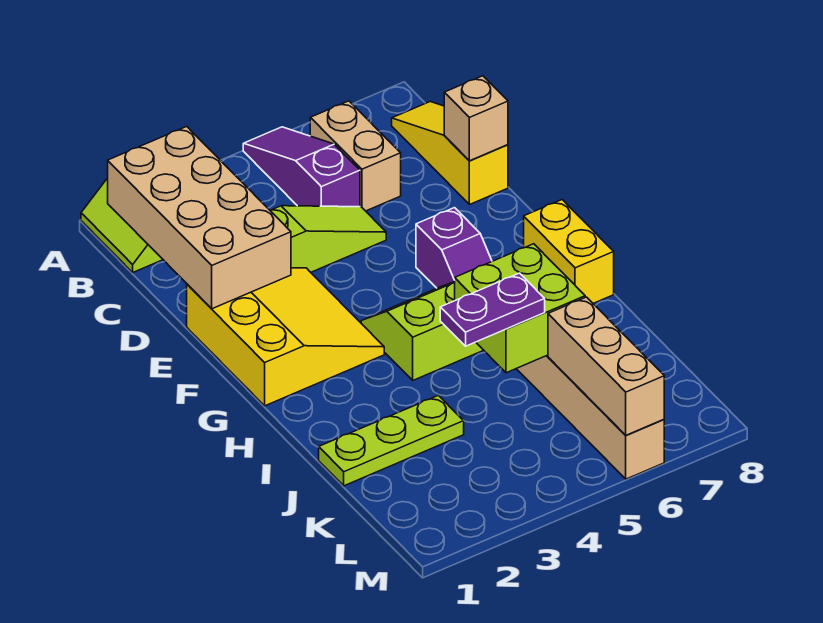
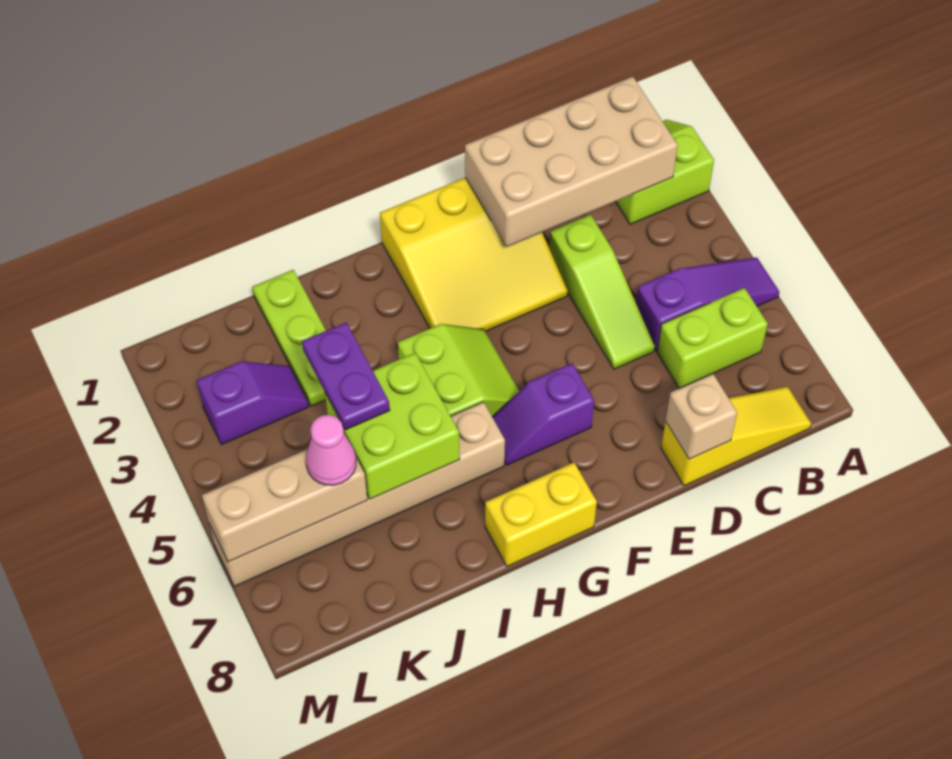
tan brick B6:C6 level 1 -> lime brick B6:C6 level 1
none -> purple slope K3:L3 level 1 top L
none -> pink cone K6 level 3

